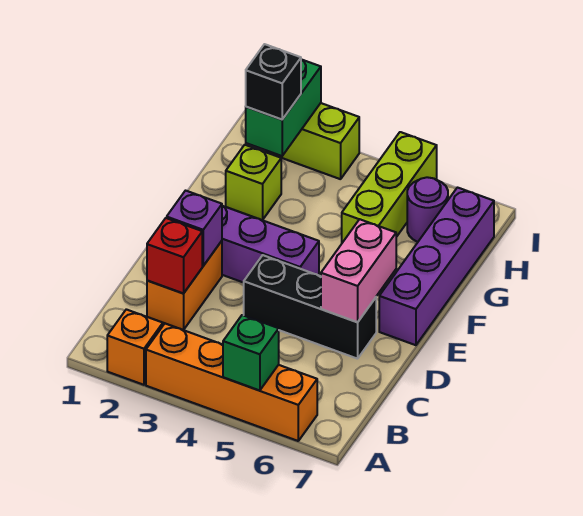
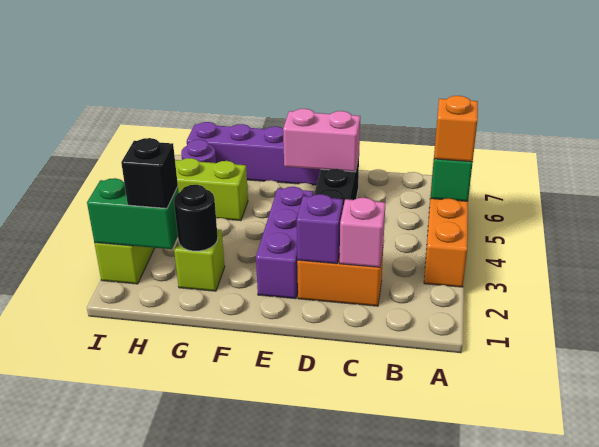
orange brick A2 level 1 -> orange brick A5 level 3
red brick C2 level 2 -> pink brick C2 level 2
none -> black round brick G2 level 2

